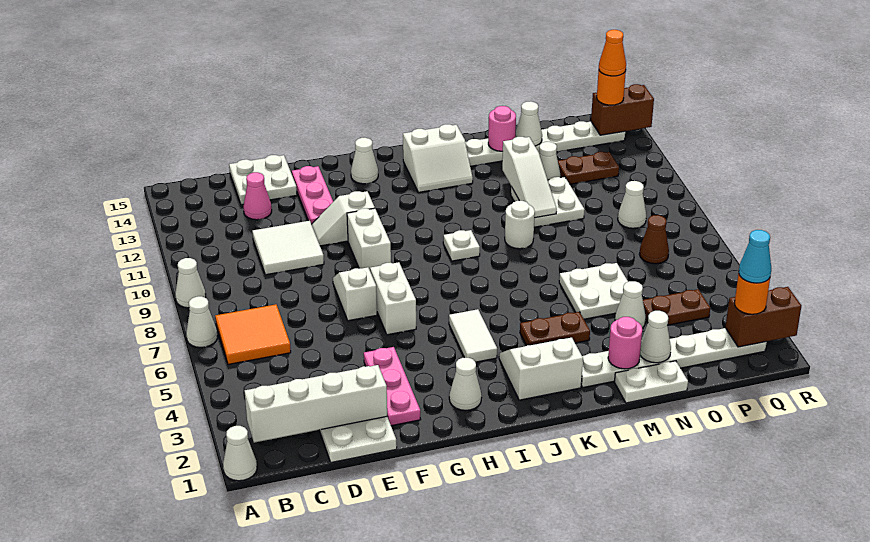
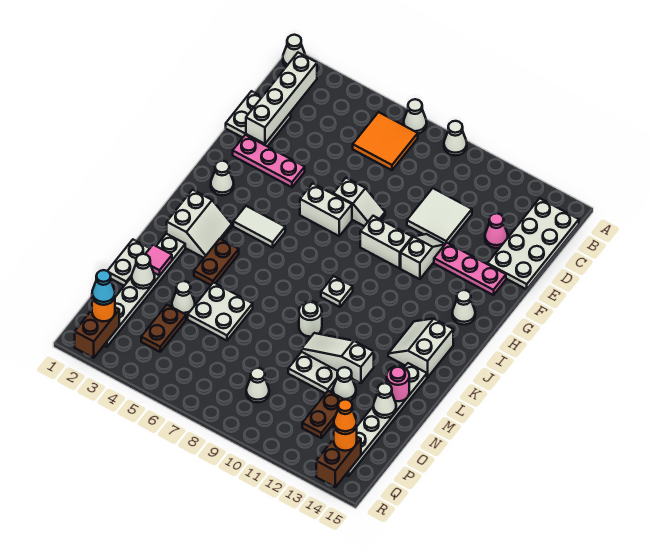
white plate D14:E15 level 1 -> white plate B14:E15 level 1
pink round brick M2 level 2 -> pink tile M2 level 2
brown cone P7 level 1 -> none

